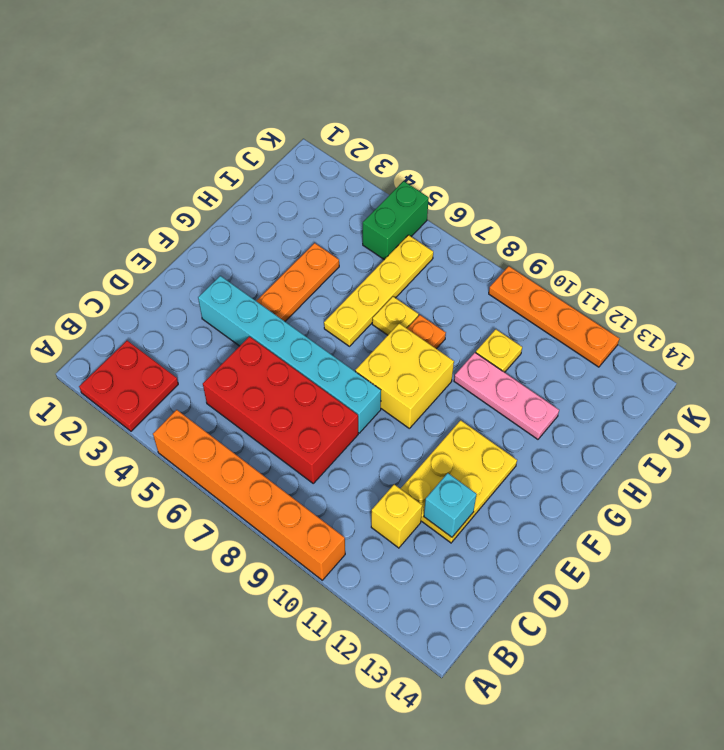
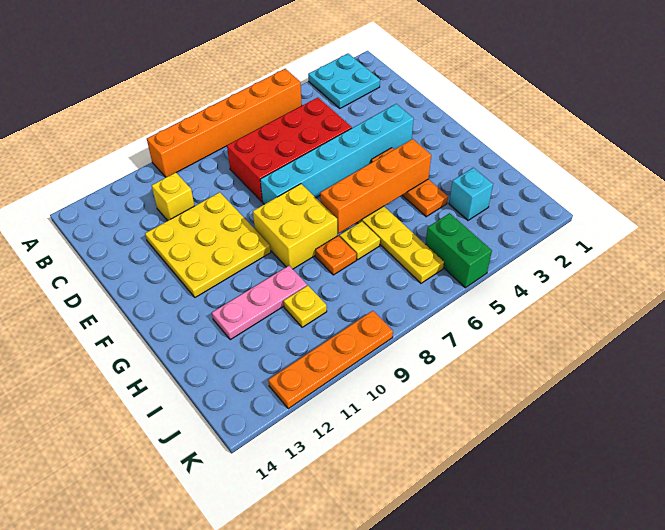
red plate A2:B3 level 1 -> cyan plate A2:B3 level 1
yellow plate D11:F12 level 1 -> yellow plate D10:F12 level 1
cyan brick D12 level 2 -> cyan brick I3 level 1
none -> orange brick G4:G7 level 2

